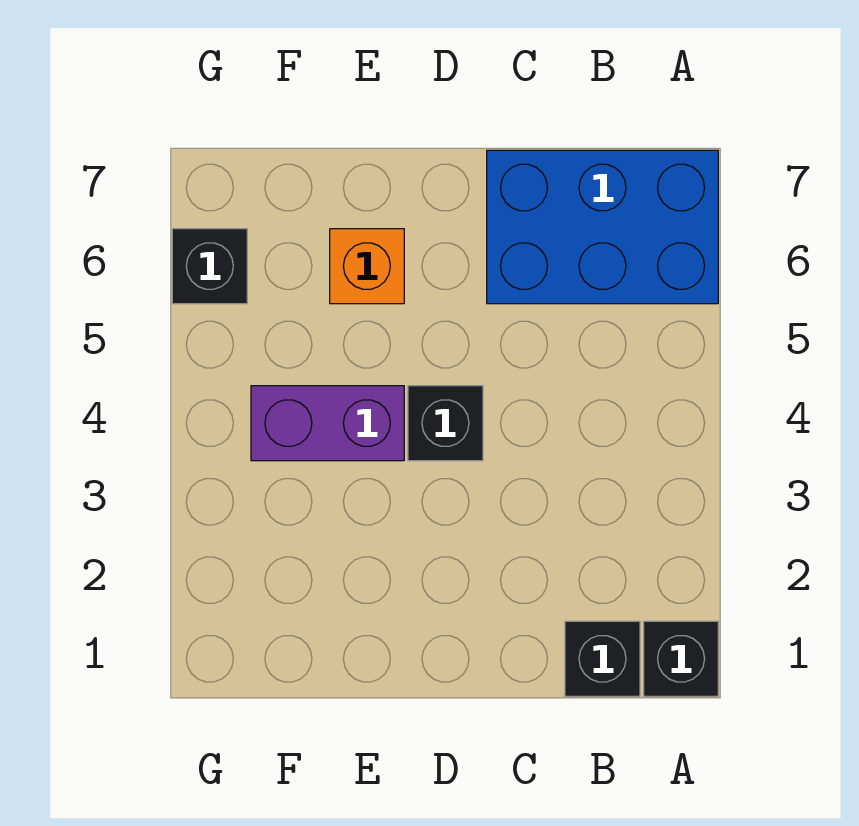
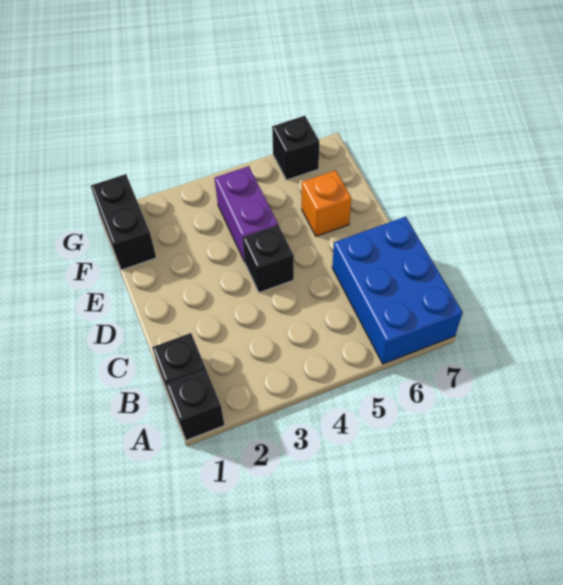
none -> black brick F1:G1 level 1

